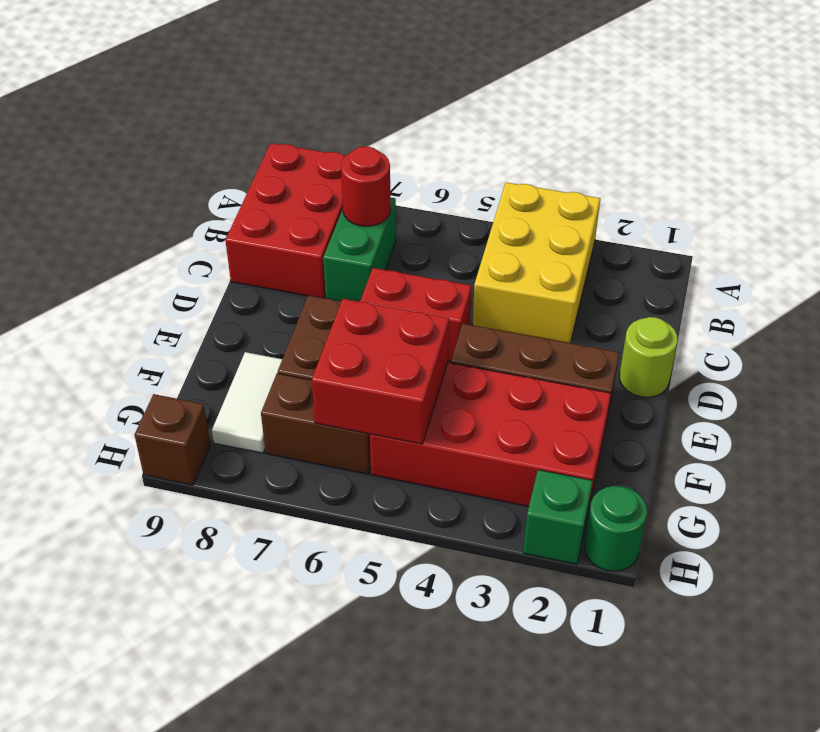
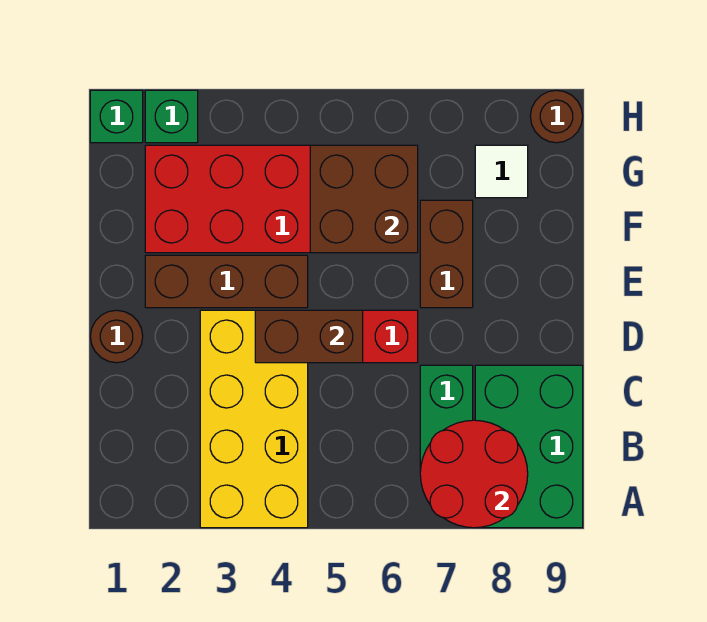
yellow brick A3:C4 level 1 -> yellow brick A3:D4 level 1
red brick A8:C9 level 1 -> green brick A8:C9 level 1
red round brick B7 level 2 -> red round brick A7:B8 level 2
lime round brick D1 level 1 -> brown round brick D1 level 1
red brick F5:G6 level 2 -> brown brick F5:G6 level 2
white tile F8:G8 level 1 -> white tile G8 level 1
brown brick G6:G7 level 1 -> brown brick D4:D5 level 2
green round brick H1 level 1 -> green brick H1 level 1
brown brick H9 level 1 -> brown round brick H9 level 1

